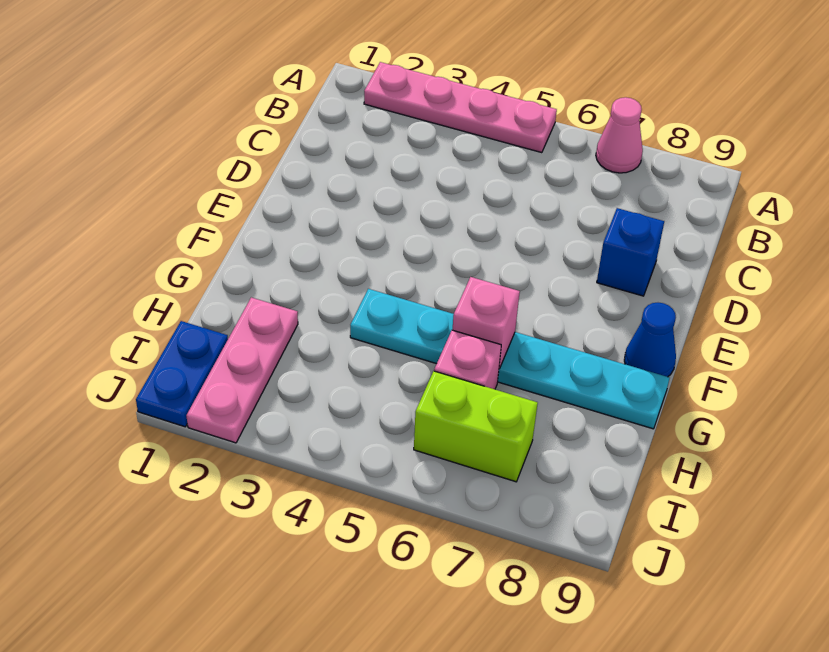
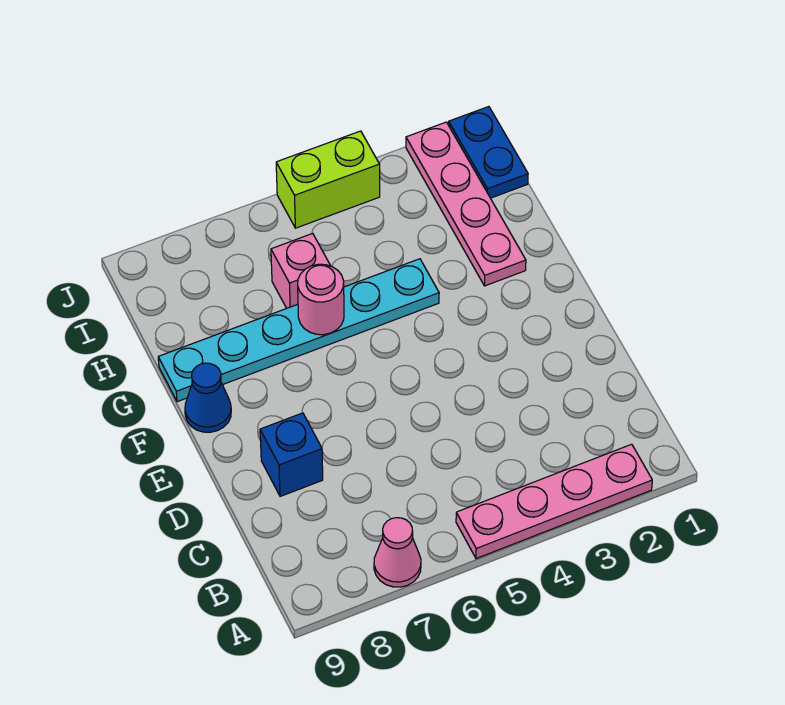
pink brick G6 level 2 -> pink round brick G6 level 2
pink plate H2:J2 level 1 -> pink plate G2:J2 level 1
lime brick I6:I7 level 1 -> lime brick J4:J5 level 1

